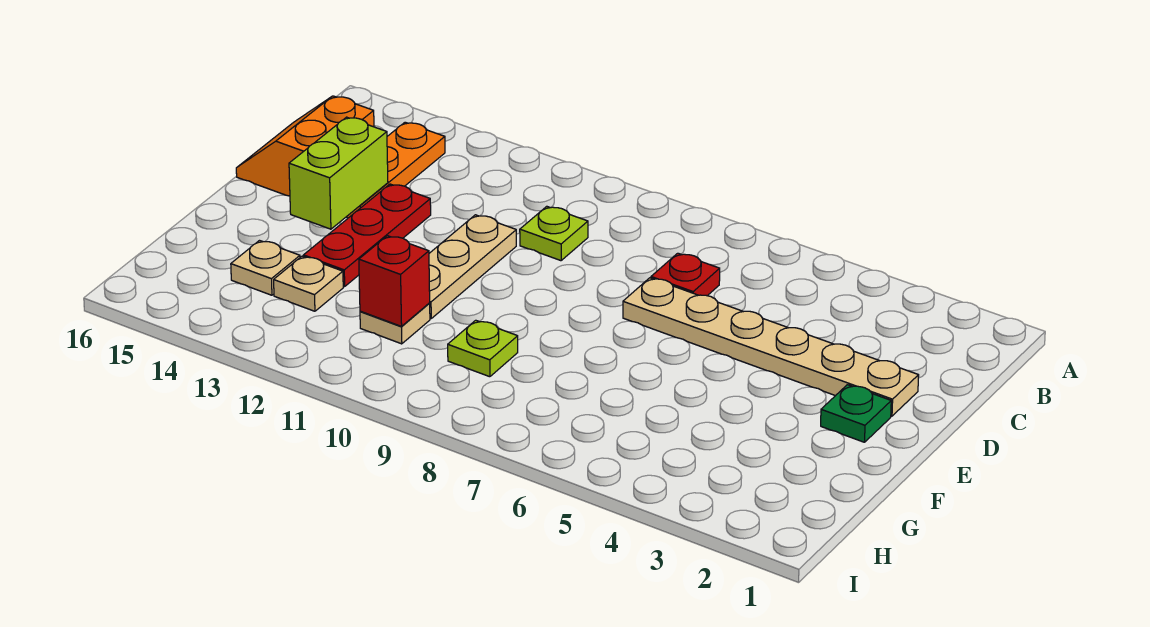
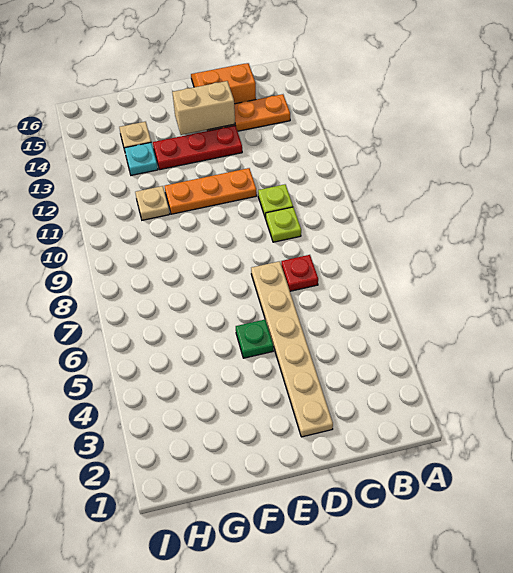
tan plate D11:F11 level 1 -> orange plate D11:F11 level 1
lime brick D14:E14 level 2 -> tan brick D14:E14 level 2
green plate E2 level 1 -> green plate E5 level 1
lime plate G9 level 1 -> lime plate C9 level 1
red brick G11 level 2 -> none
tan plate G13 level 1 -> cyan plate G13 level 1

